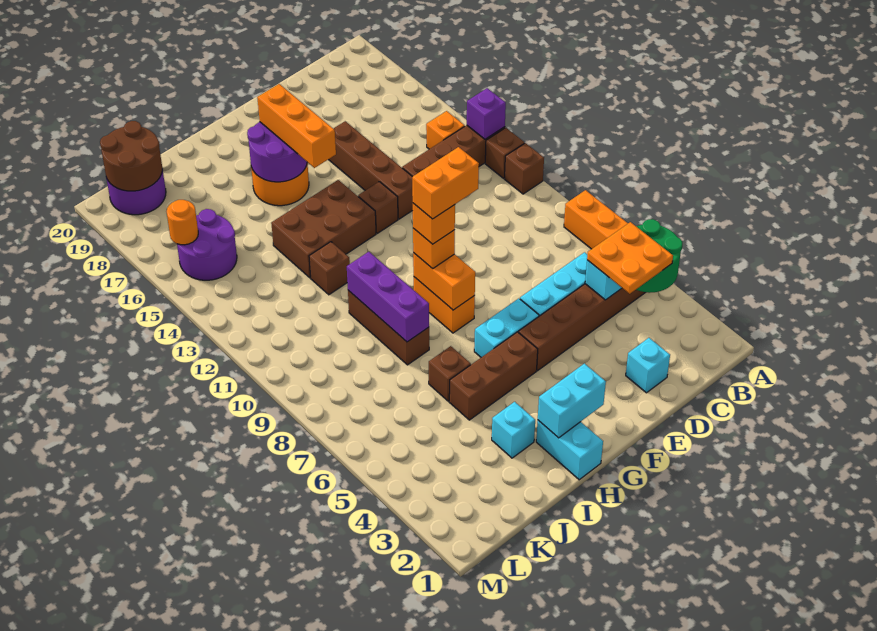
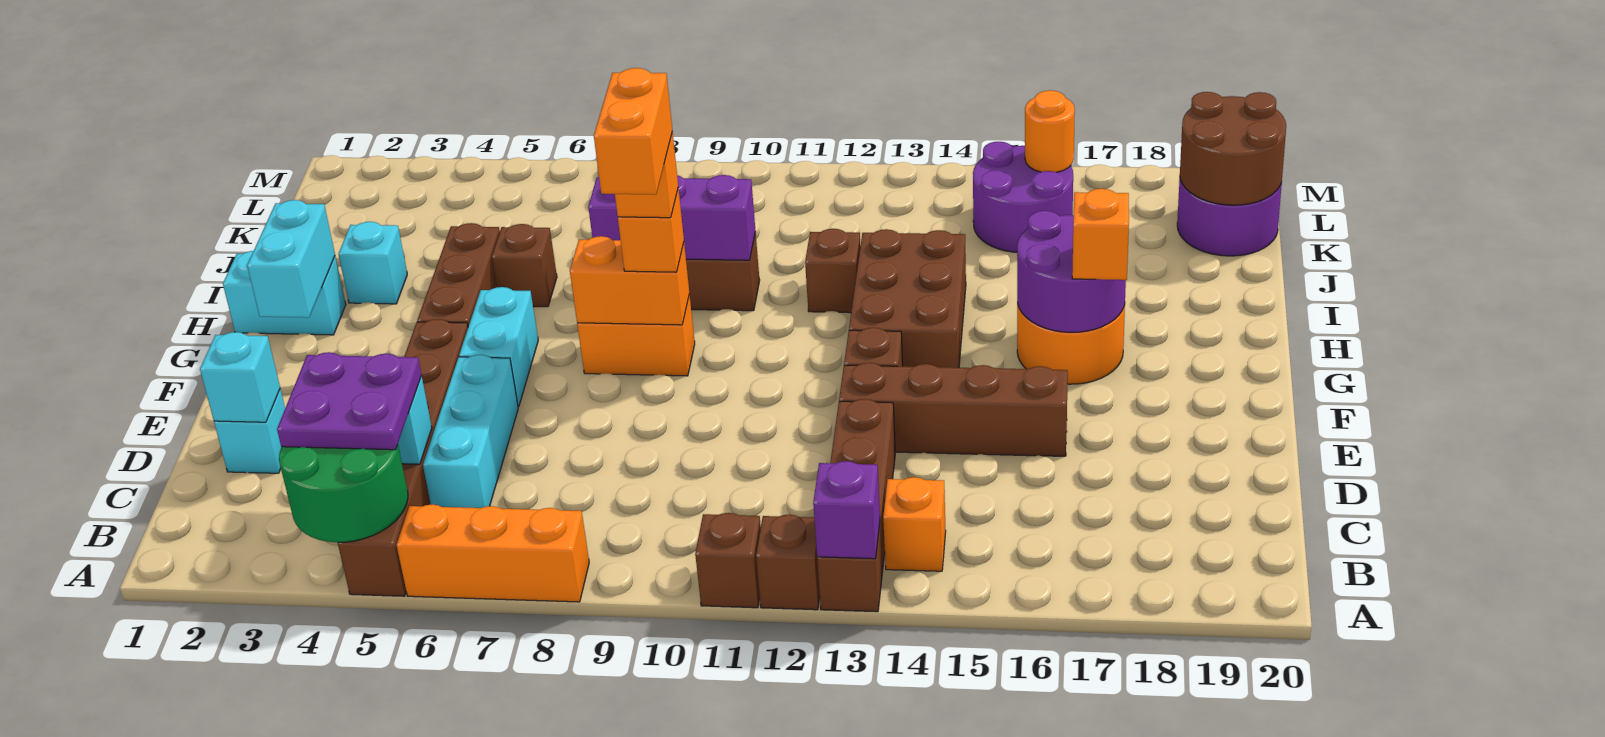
orange plate B4:C5 level 3 -> purple plate B4:C5 level 3
none -> cyan brick D2 level 2
orange brick G15:G17 level 3 -> orange brick G17 level 3

